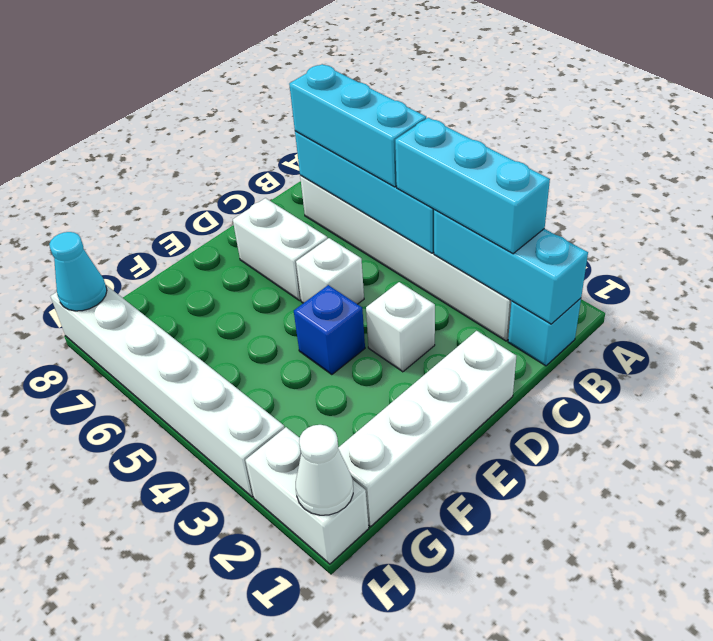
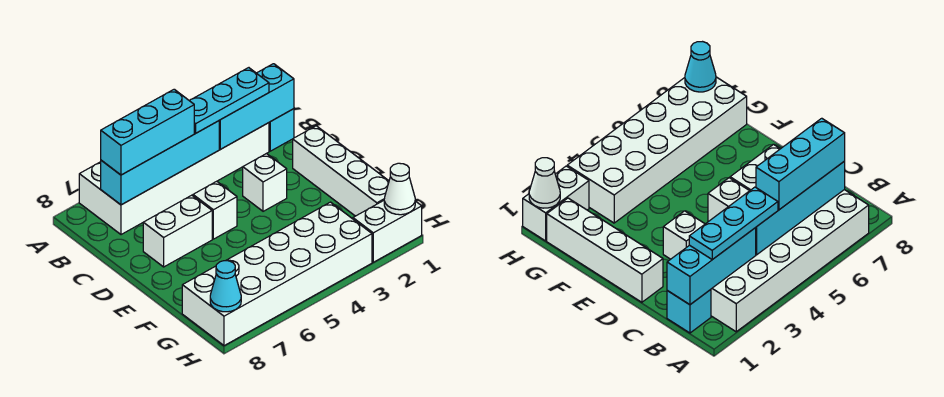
cyan brick B2:B4 level 3 -> cyan plate B2:B4 level 3
blue brick E4 level 1 -> none
white brick H3:H8 level 1 -> white brick G3:H8 level 1

